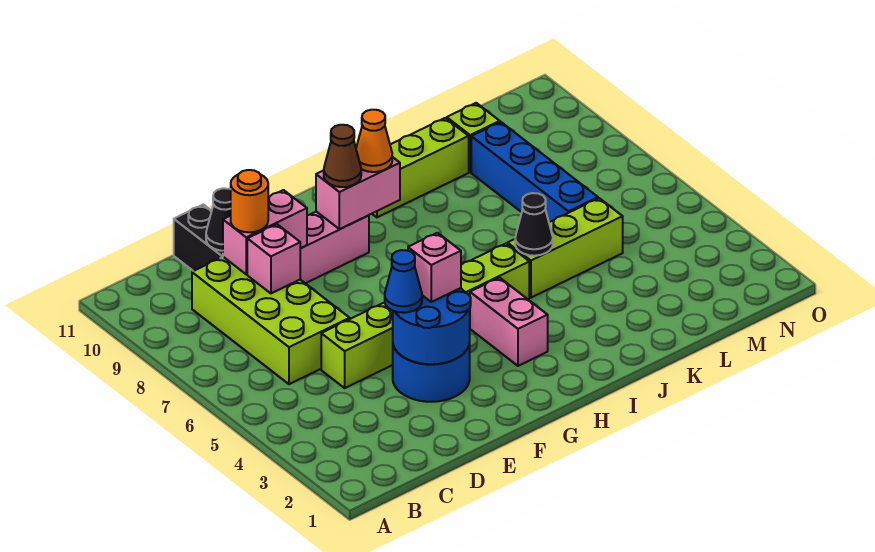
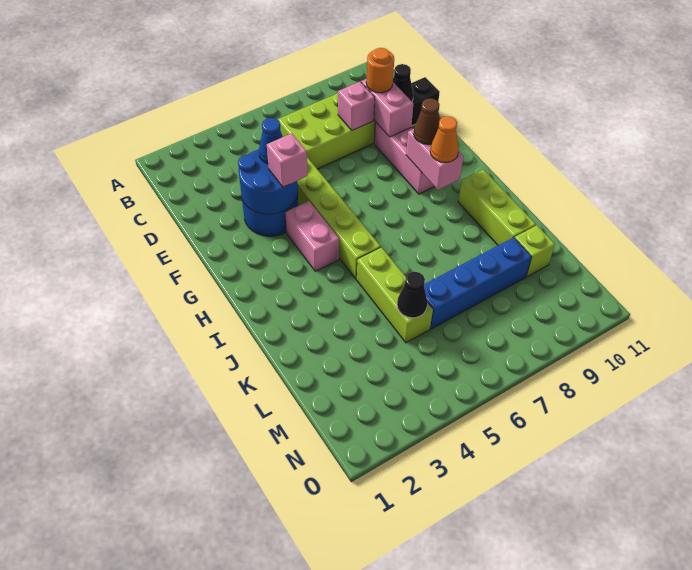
pink brick H3:H4 level 1 -> pink brick G4:H4 level 1
black cone J5 level 2 -> black cone L5 level 2

